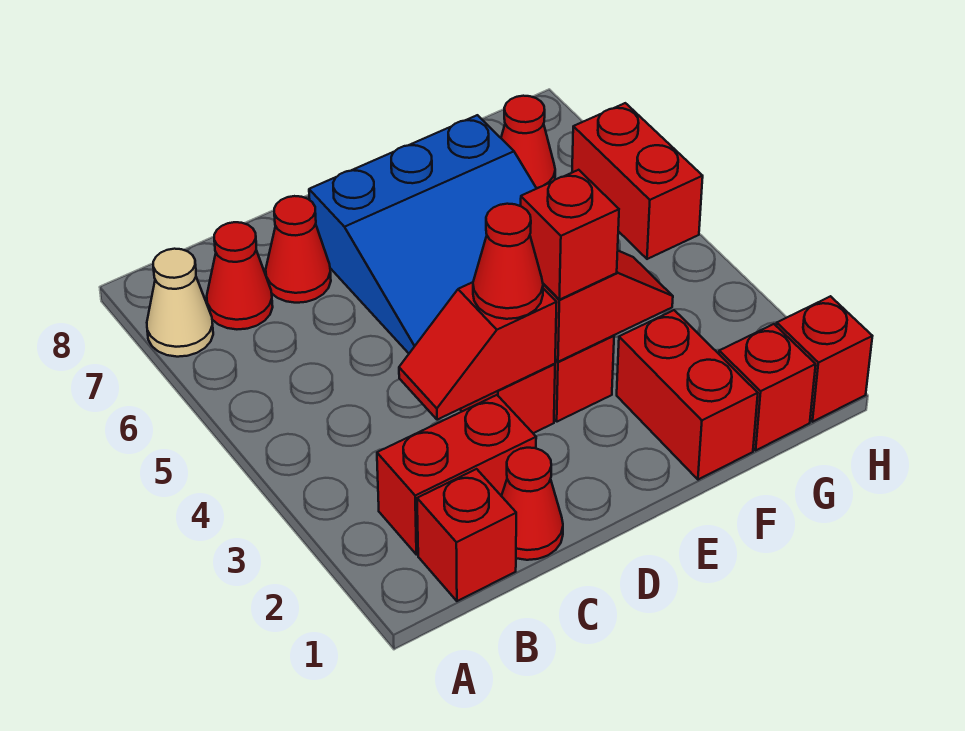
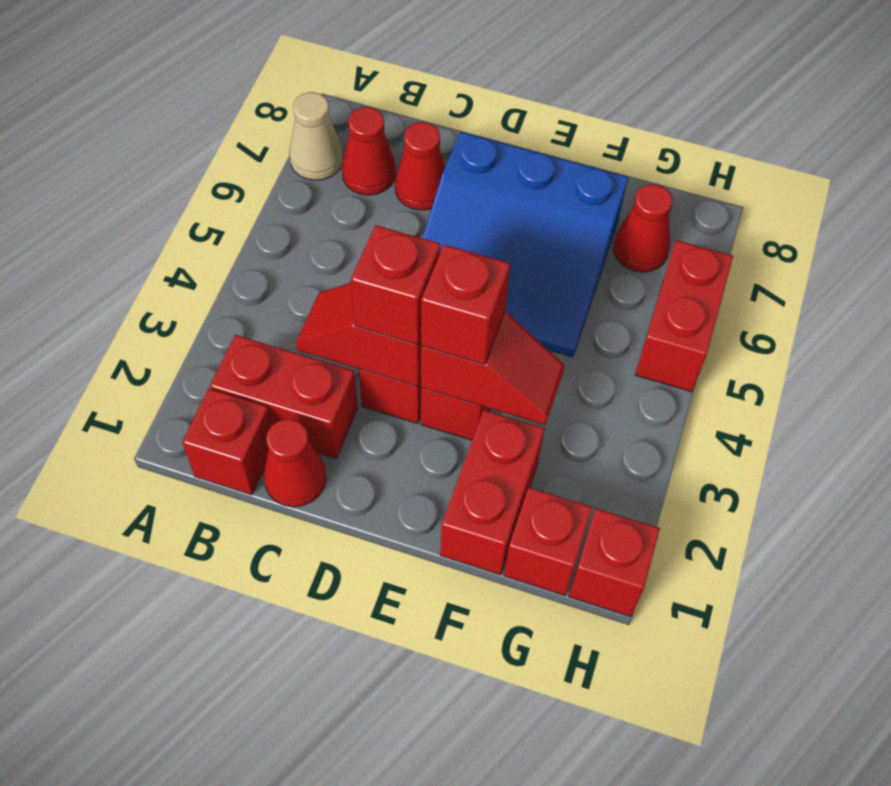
red cone D3 level 3 -> red brick D3 level 3

